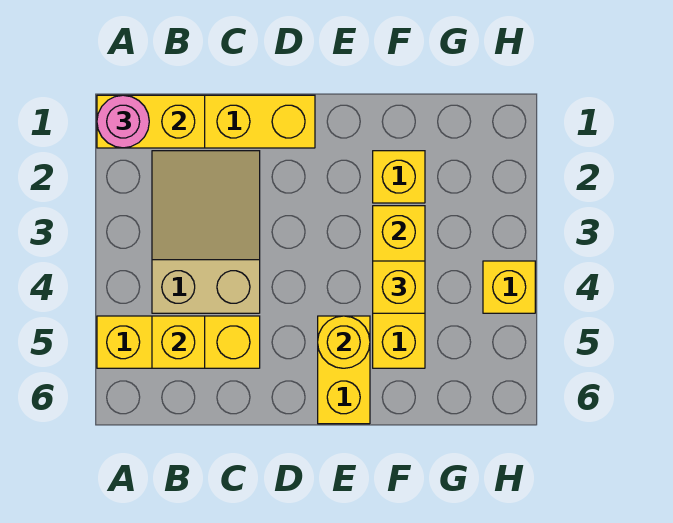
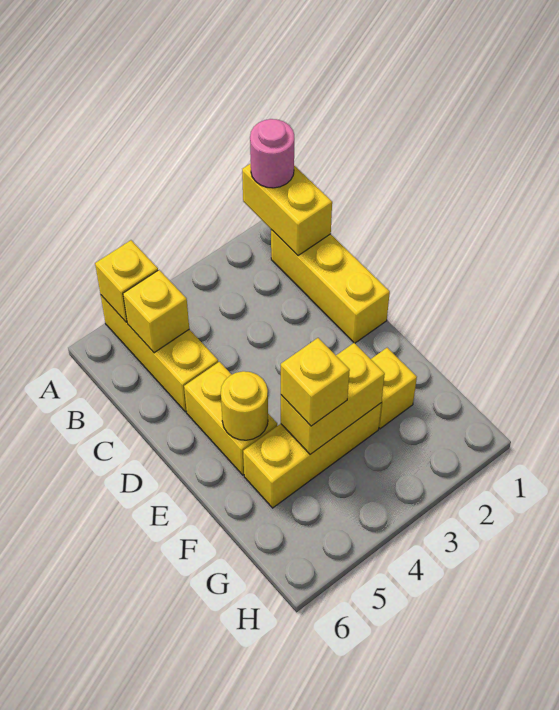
tan slope B2:C4 level 1 top 4 -> none
yellow brick E5:E6 level 1 -> yellow brick D5:E5 level 1
yellow brick H4 level 1 -> yellow brick A5 level 2

